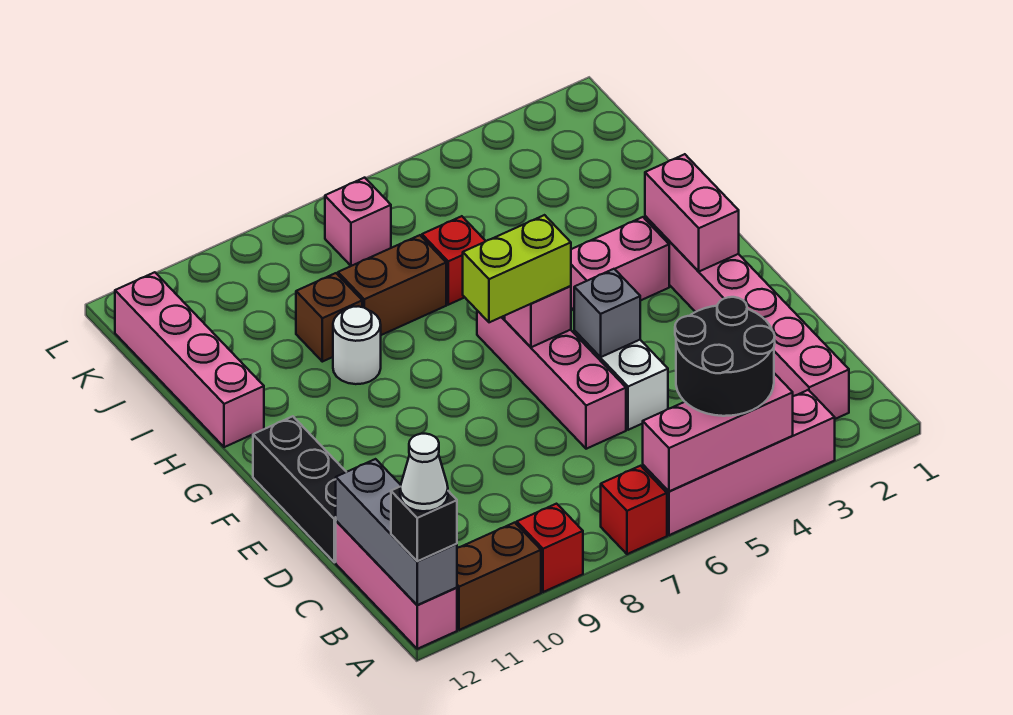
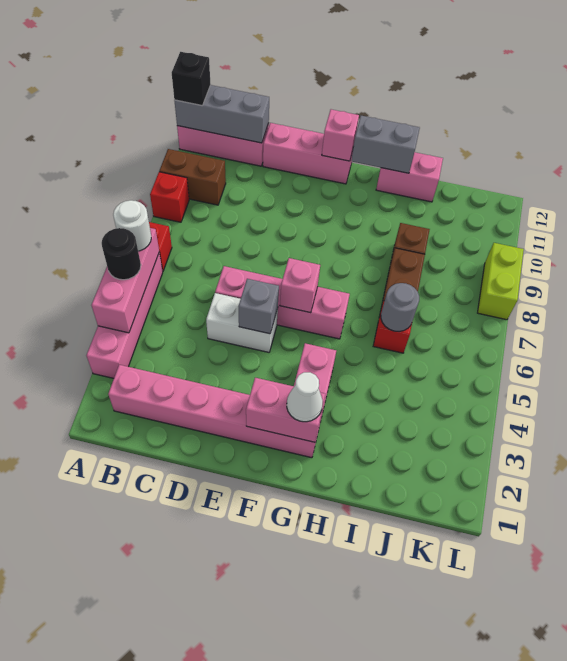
black round brick A4:B5 level 3 -> black round brick A5 level 3
brown brick A10:A11 level 1 -> brown brick A10:B10 level 1
white cone A12 level 4 -> white cone G2 level 3
black brick D12:F12 level 1 -> pink brick D12:F12 level 1
lime brick F6:F7 level 3 -> lime brick L8:L9 level 1
none -> grey brick G12:H12 level 2
white round brick H9 level 1 -> white round brick A6 level 3
pink brick H12:K12 level 1 -> pink brick H12:I12 level 1
none -> grey round brick I6 level 2
pink brick K7 level 1 -> pink brick F12 level 2

